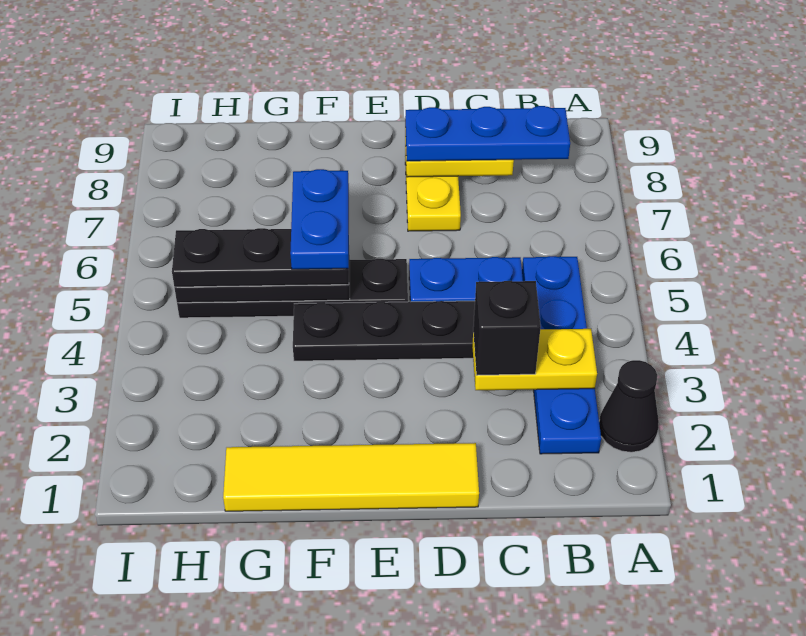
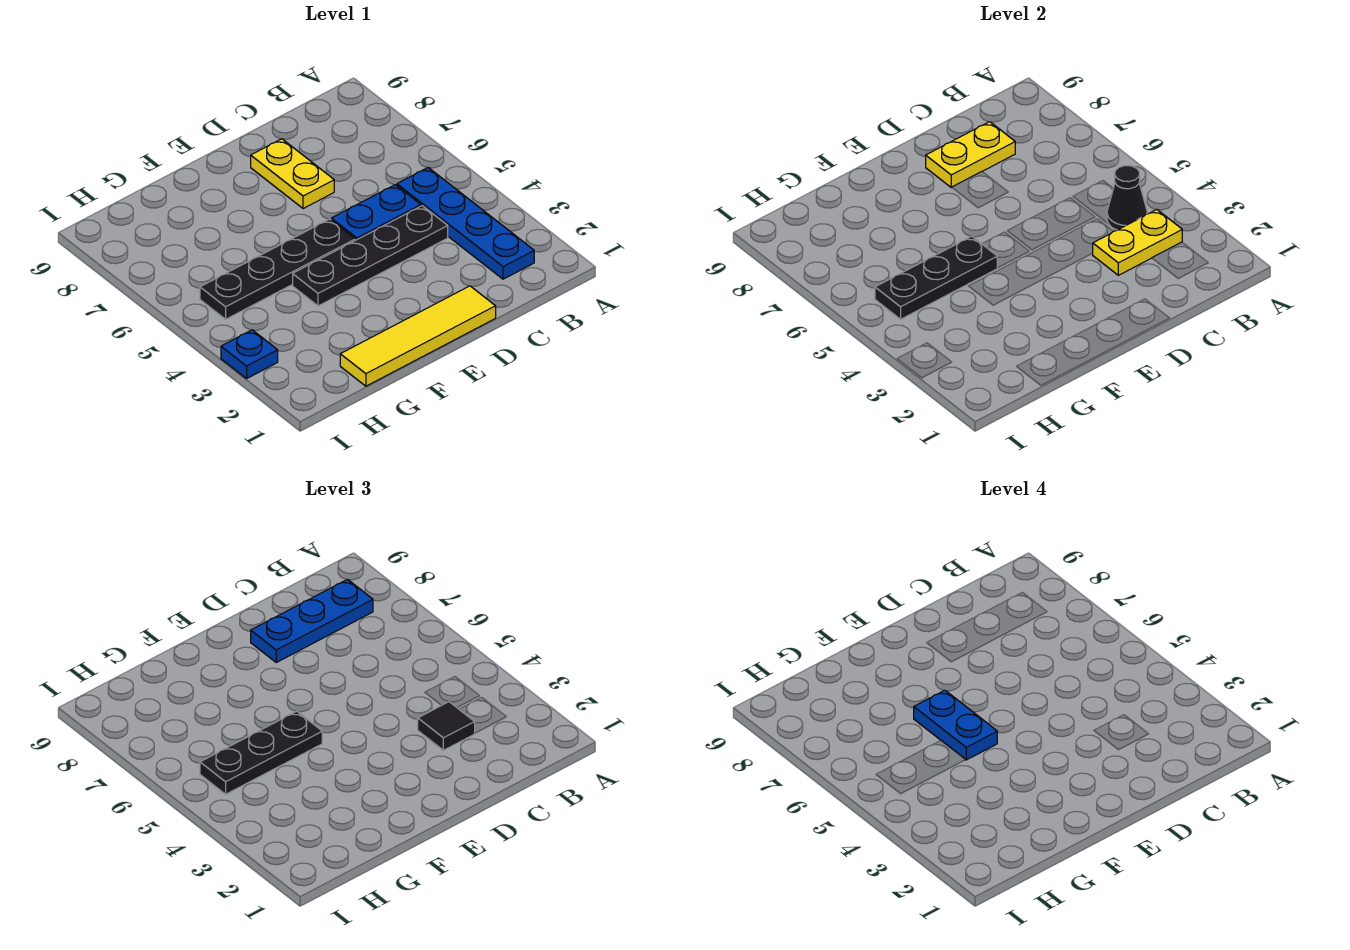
black cone A2 level 1 -> black cone B4 level 2
black brick C3 level 3 -> black tile C3 level 3
none -> blue plate I3 level 1

